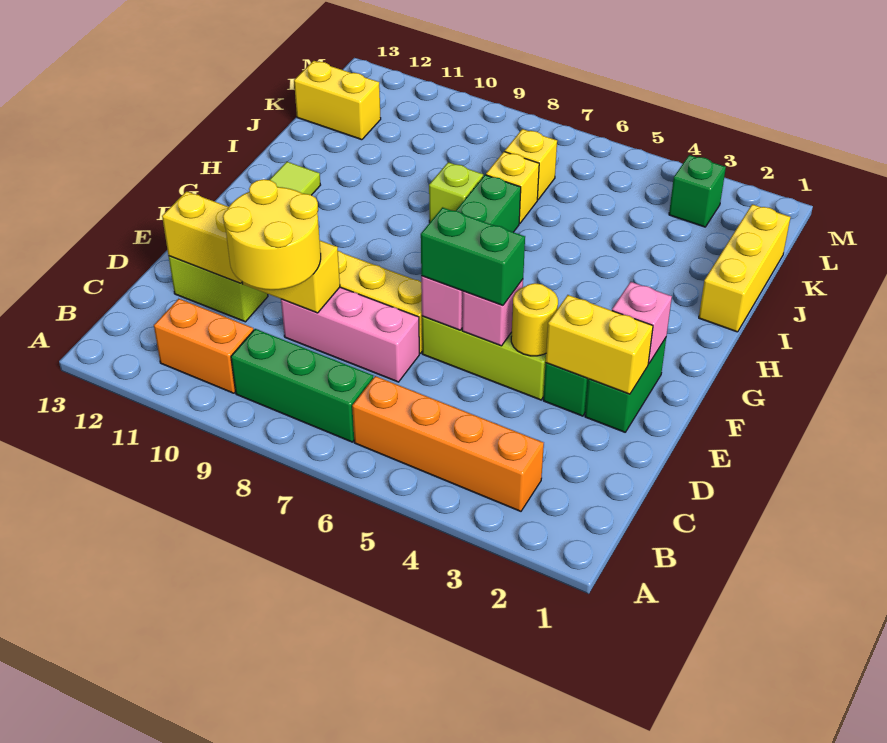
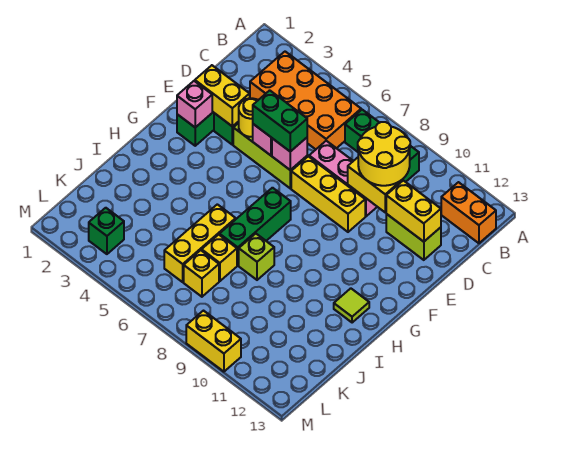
orange brick B3:B6 level 1 -> orange brick B3:C6 level 1
orange brick B10:B11 level 1 -> orange brick B12:B13 level 1
yellow brick I1:K1 level 1 -> yellow brick I6:K6 level 1
yellow brick K12:K13 level 1 -> yellow brick M9:M10 level 1

